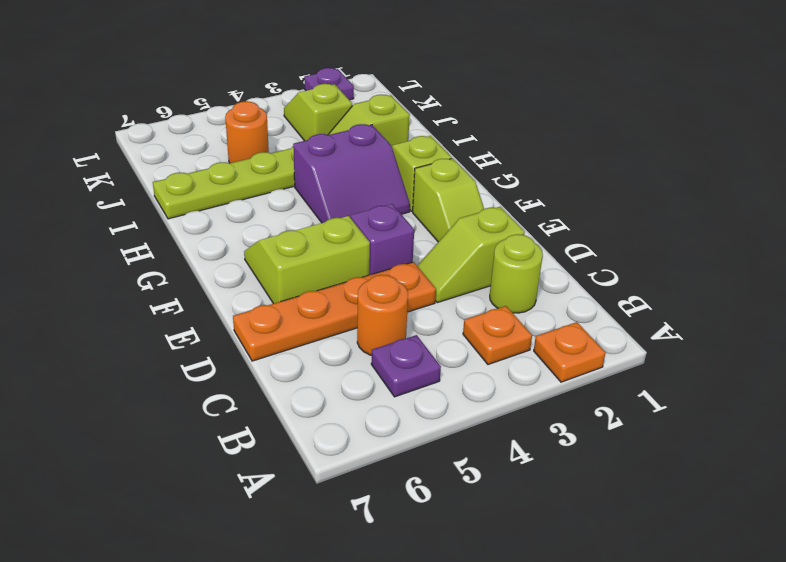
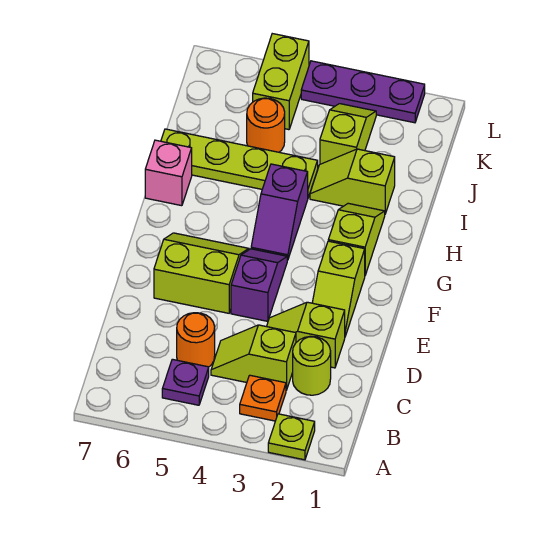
orange plate A2 level 1 -> lime plate A2 level 1
none -> lime slope C3:C4 level 1 top 3
orange plate D4:D7 level 1 -> none
purple slope G3:H4 level 1 top H -> purple slope G4:H4 level 1 top H
none -> pink brick H7 level 1
none -> lime brick K5:L5 level 1
purple plate L2 level 1 -> purple plate L2:L4 level 1

